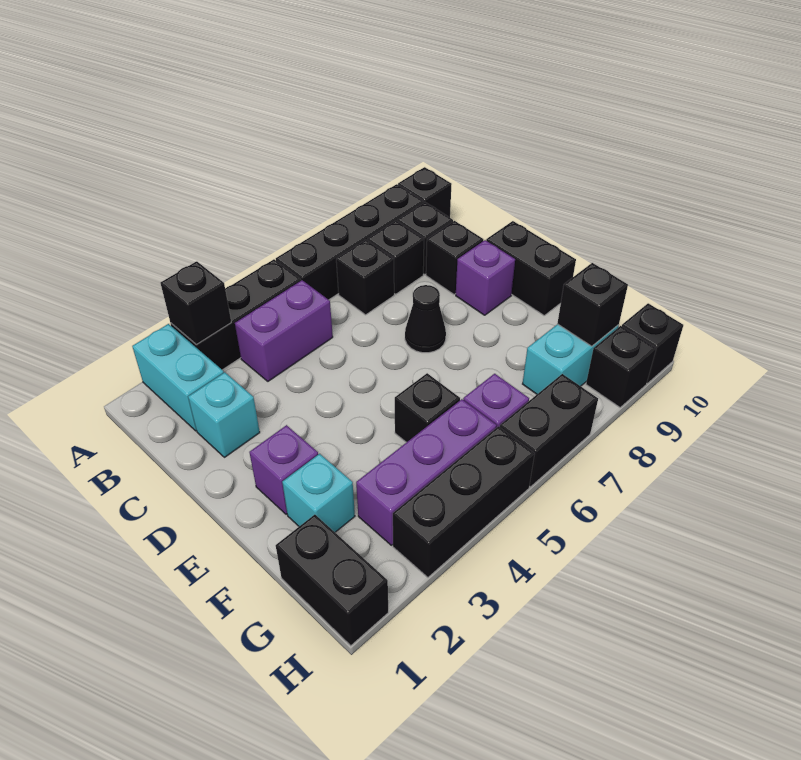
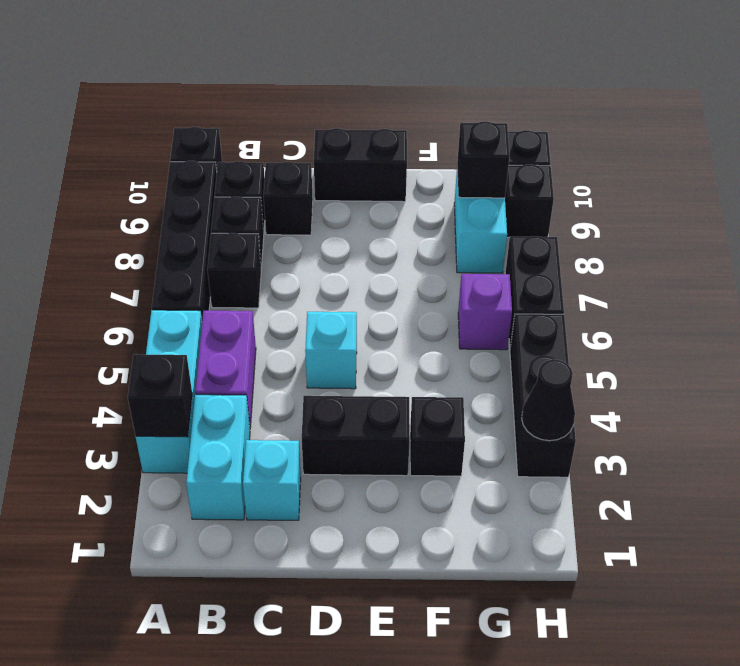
cyan brick A2:B2 level 1 -> cyan brick B2:B3 level 1
black brick A3:A5 level 1 -> cyan brick A3:A5 level 1
black cone D7 level 1 -> black cone H3 level 2
purple brick D9 level 1 -> none
purple brick E2 level 1 -> none
cyan brick F2 level 1 -> cyan brick D5 level 1
black brick F5 level 1 -> black brick F3 level 1
black brick G1:H1 level 1 -> black brick D3:E3 level 1
purple brick G3:G5 level 1 -> none

